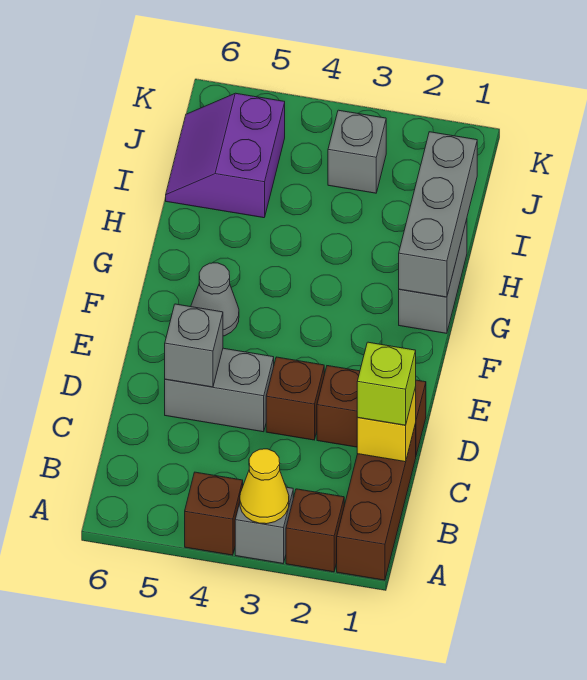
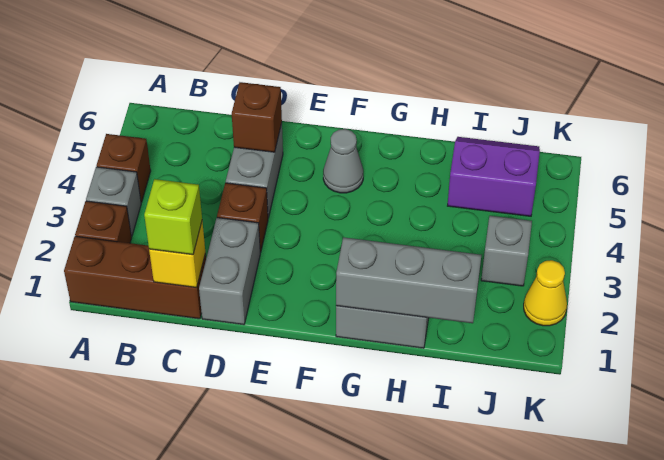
yellow cone A3 level 2 -> yellow cone K2 level 1
brown brick D1:D2 level 1 -> grey brick D1:D2 level 1
grey brick D5 level 2 -> brown brick D5 level 2

